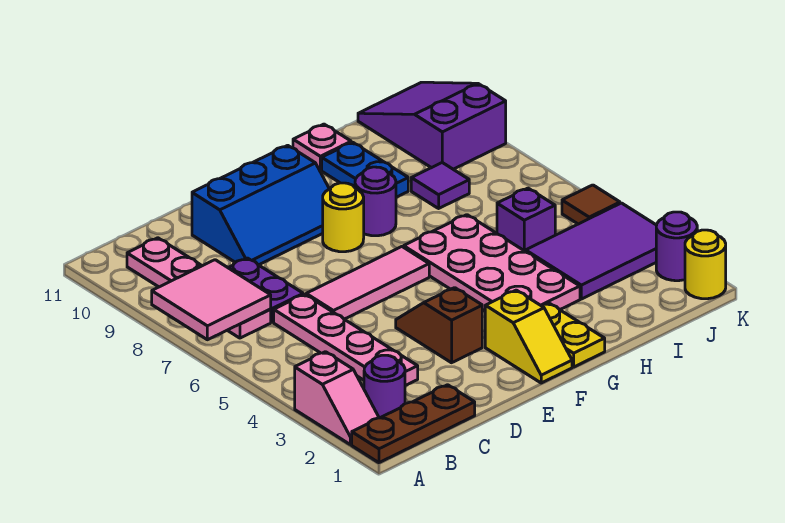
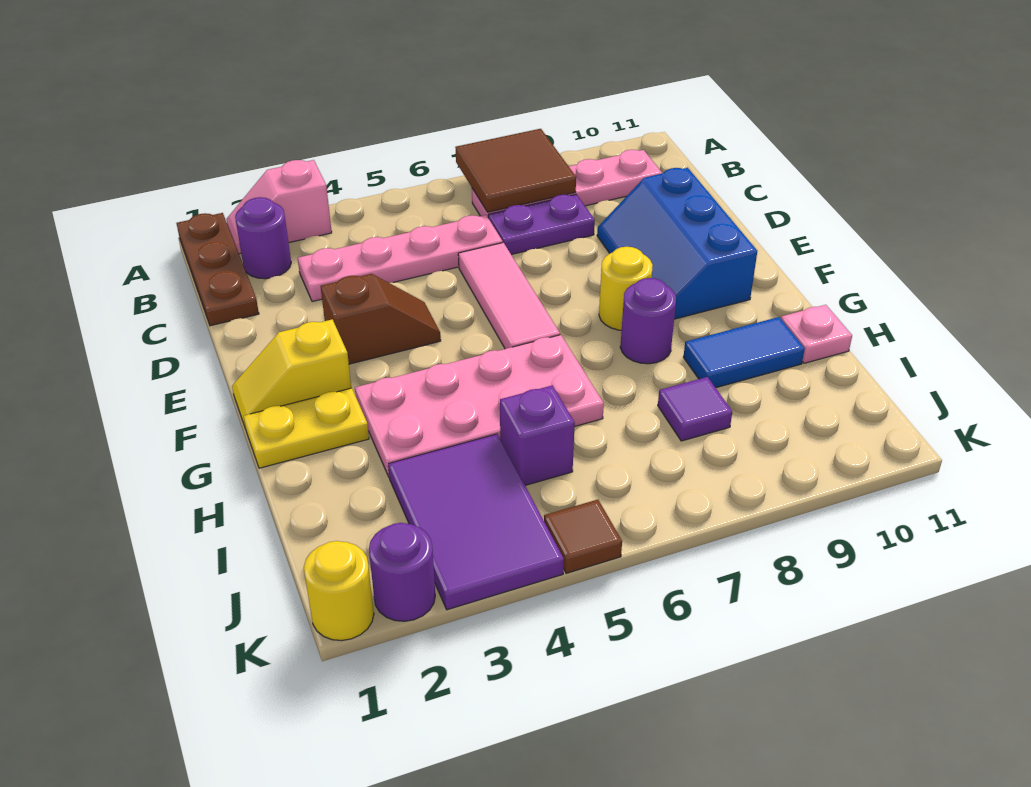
pink tile A7:B8 level 2 -> brown tile A7:B8 level 2
blue plate H9:H10 level 1 -> blue tile H9:H10 level 1
purple slope J9:K11 level 1 top 9 -> none

